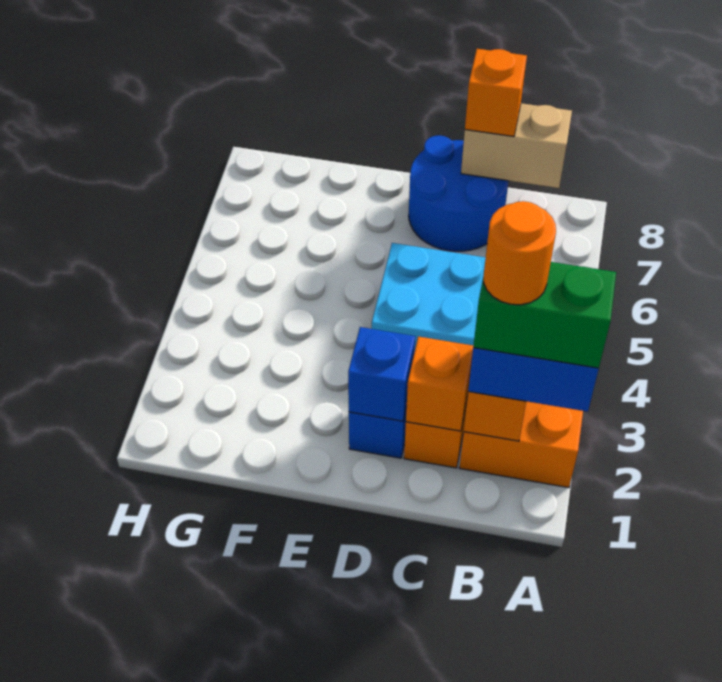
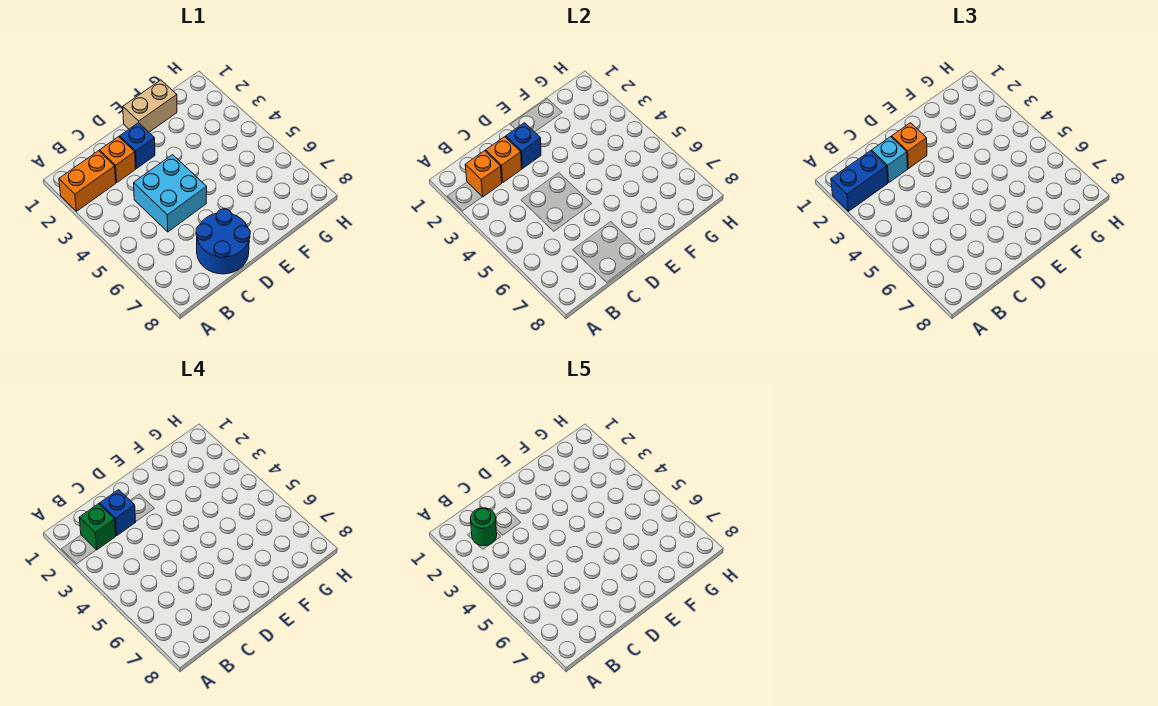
green brick A2:B2 level 4 -> green brick B2 level 4
orange round brick B2 level 5 -> green round brick B2 level 5
tan brick B8:C8 level 2 -> tan brick E1:F1 level 1
none -> cyan brick C2 level 3
none -> blue brick C2 level 4
orange brick C8 level 3 -> orange brick D2 level 3

